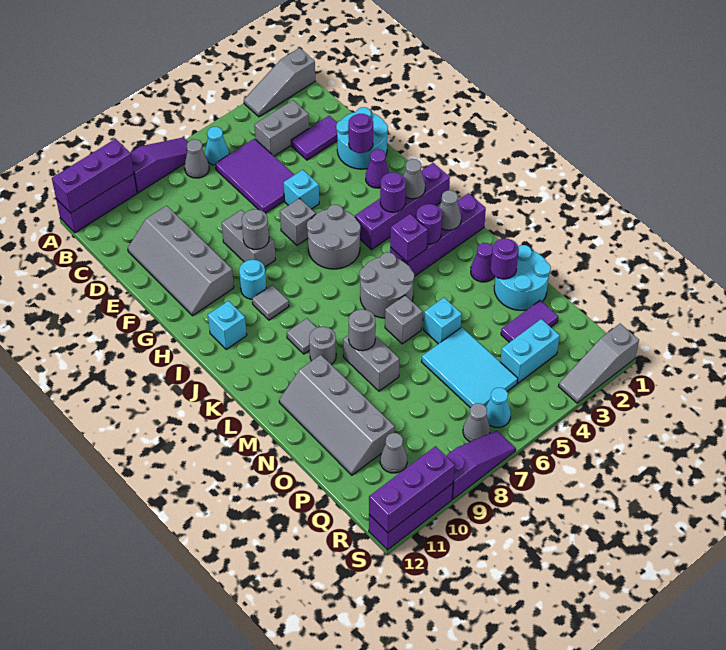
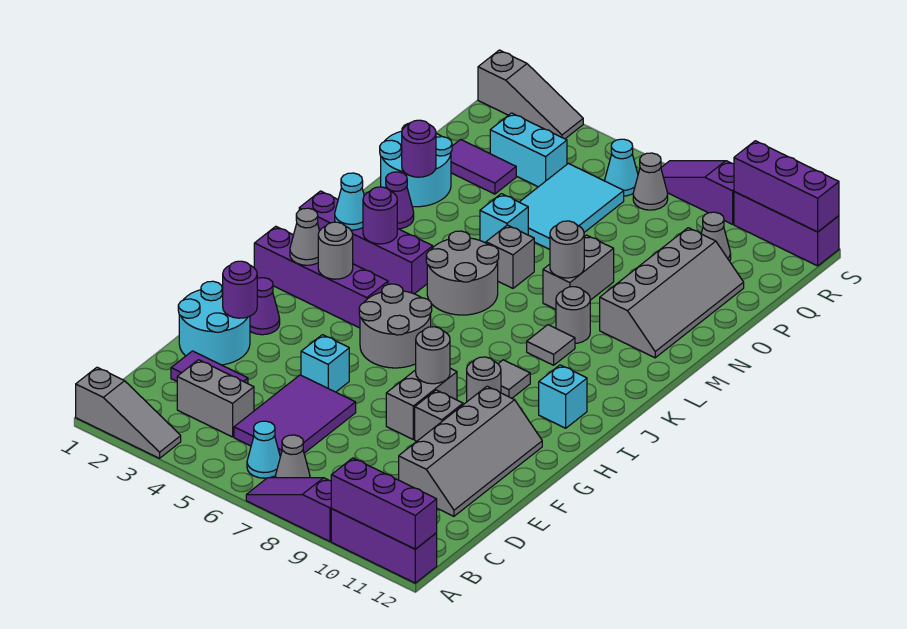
grey brick G6 level 1 -> grey brick F9 level 1
cyan round brick H9 level 1 -> grey round brick H9 level 1
purple round brick I3 level 2 -> grey round brick I3 level 2
grey cone K2 level 2 -> cyan cone K2 level 2
purple brick K4 level 2 -> none

